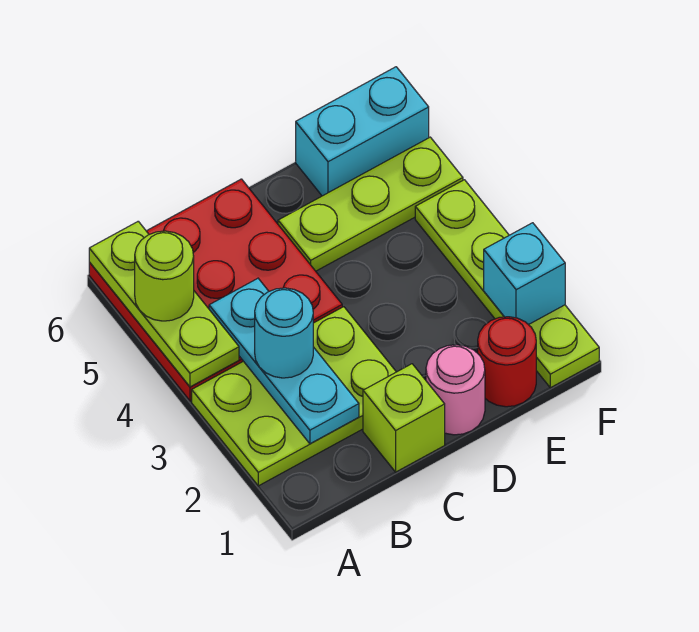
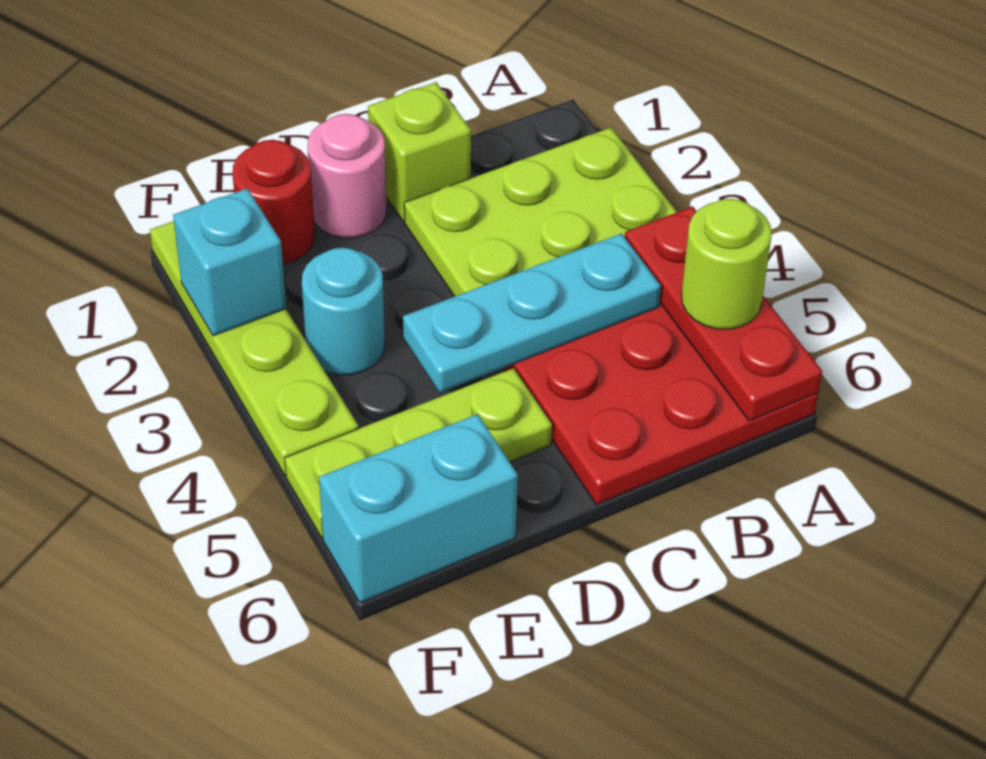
lime plate A4:A6 level 2 -> red plate A4:A6 level 2
cyan plate B2:B4 level 2 -> cyan plate B4:D4 level 2
cyan round brick B3 level 3 -> cyan round brick E3 level 1

